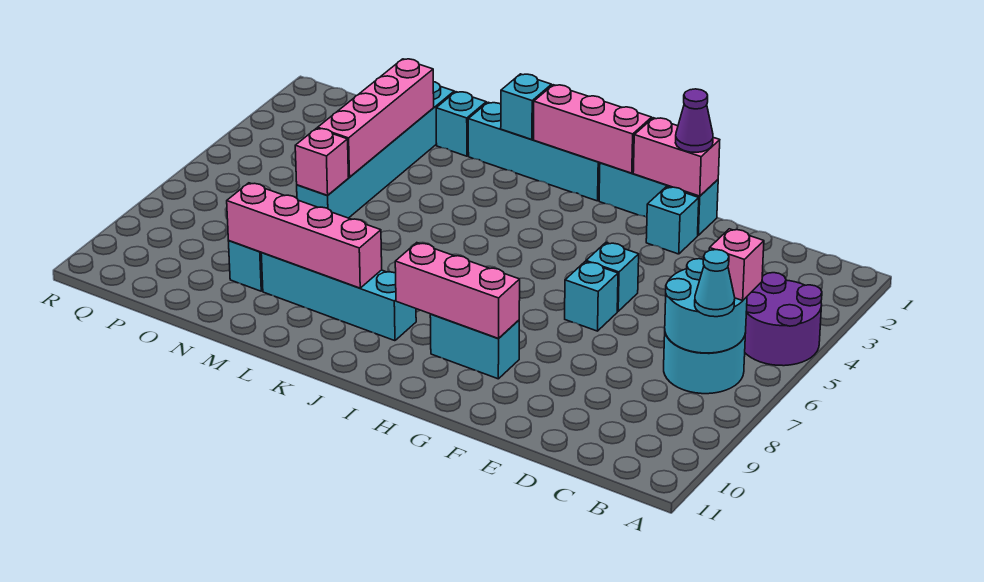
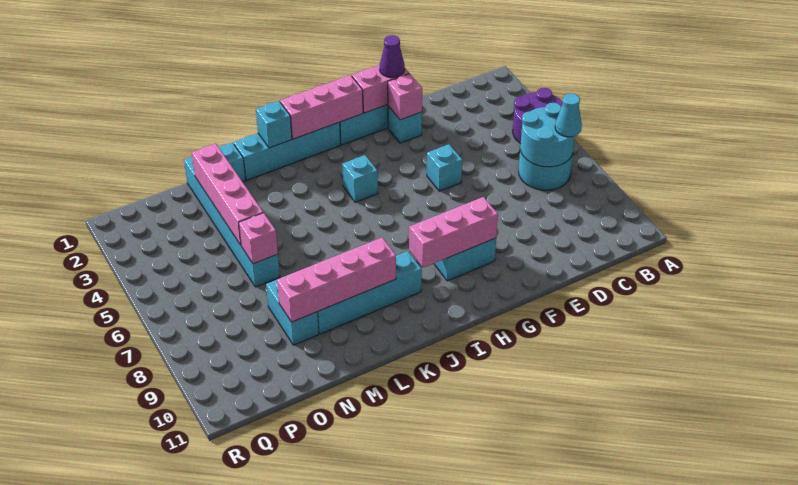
pink brick B6 level 3 -> pink brick F2 level 2
cyan brick F6 level 1 -> cyan brick I4 level 1

